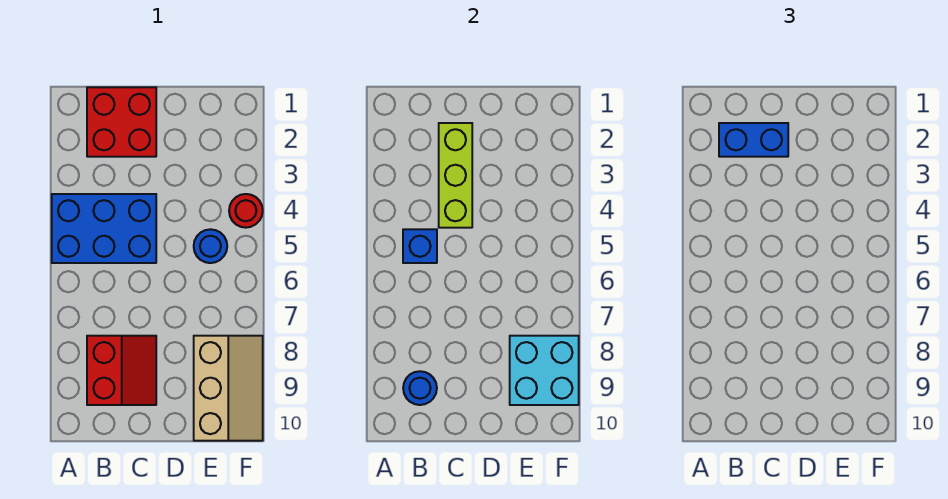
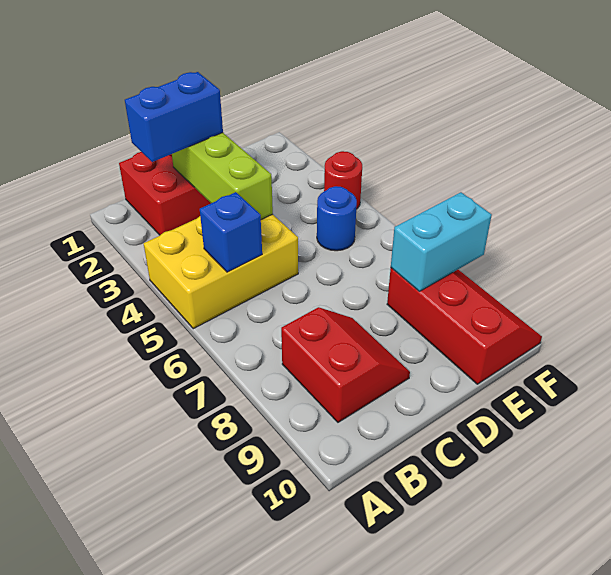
blue brick A4:C5 level 1 -> yellow brick A4:C5 level 1
blue round brick B9 level 2 -> none
tan slope E8:F10 level 1 top E -> red slope E8:F10 level 1 top E
cyan brick E8:F9 level 2 -> cyan brick E8:F8 level 2

